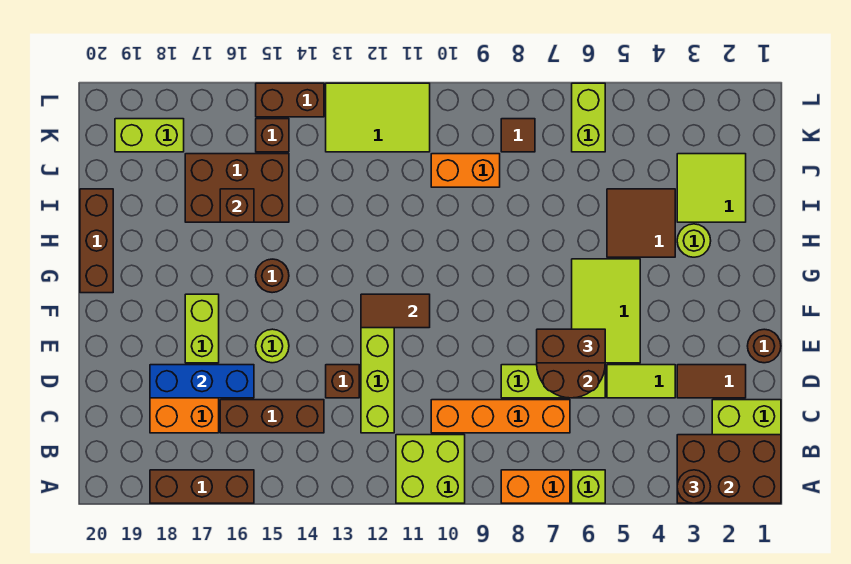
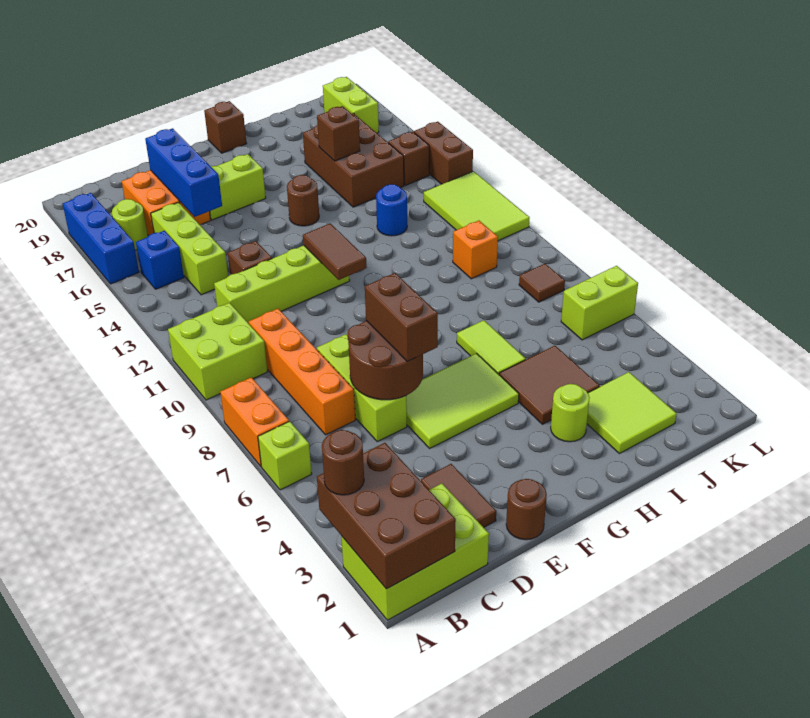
brown brick A16:A18 level 1 -> blue brick A16:A18 level 1
none -> blue brick B15 level 1
brown brick C14:C16 level 1 -> lime brick C14:C16 level 1
lime tile D4:D5 level 1 -> lime tile H6:H7 level 1
lime round brick E15 level 1 -> lime round brick B17 level 1
brown brick G20:I20 level 1 -> brown brick G20 level 1
none -> blue round brick I13 level 1
orange brick J9:J10 level 1 -> orange brick J10 level 1

